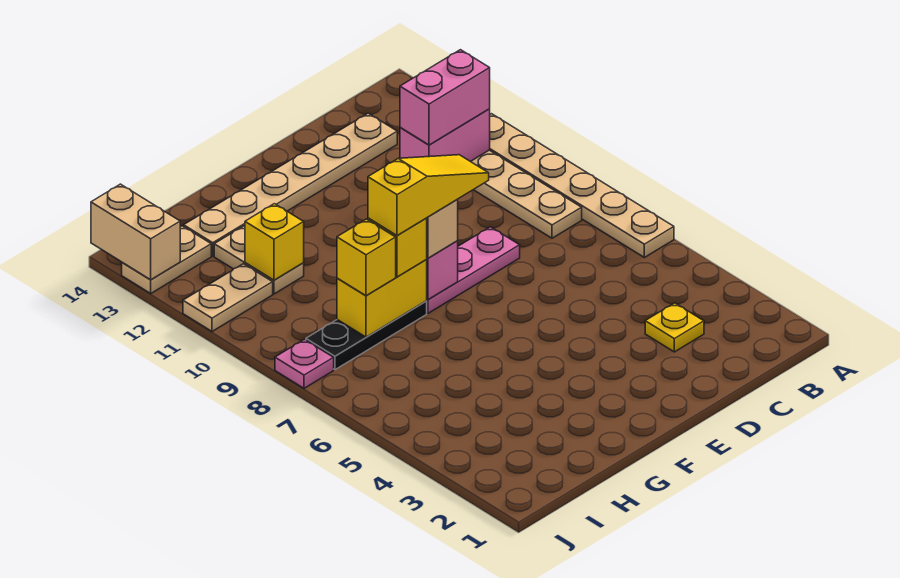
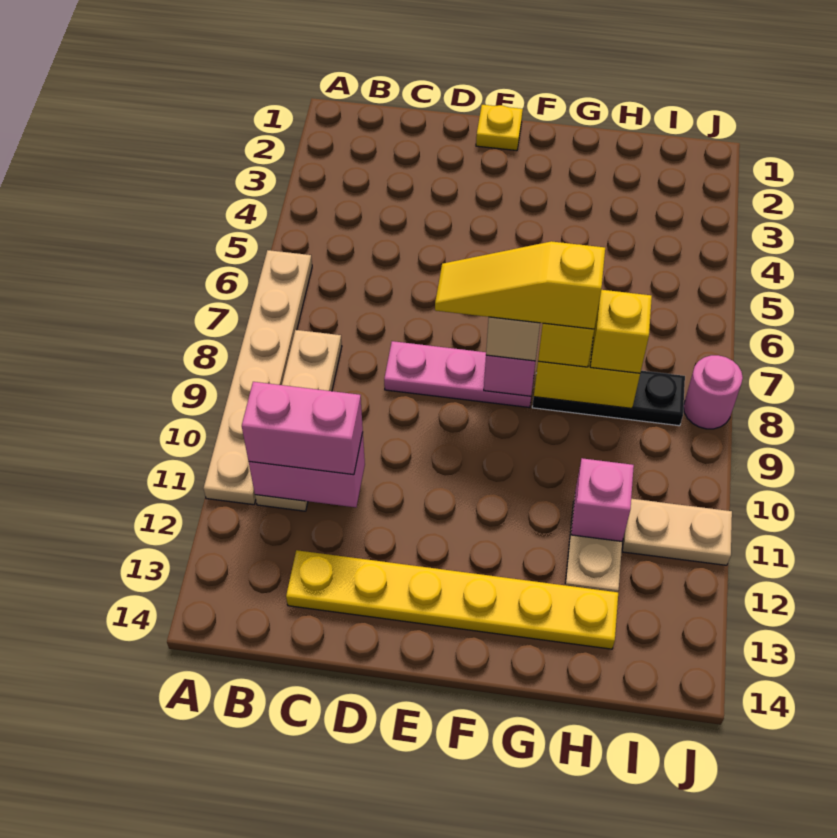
yellow plate C3 level 1 -> yellow plate E1 level 1
tan plate C13:H13 level 1 -> yellow plate C13:H13 level 1
yellow brick H11 level 2 -> pink brick H11 level 2
tan plate I13:J13 level 1 -> none
pink plate J8 level 1 -> pink round brick J8 level 1
tan brick J13:J14 level 2 -> none

